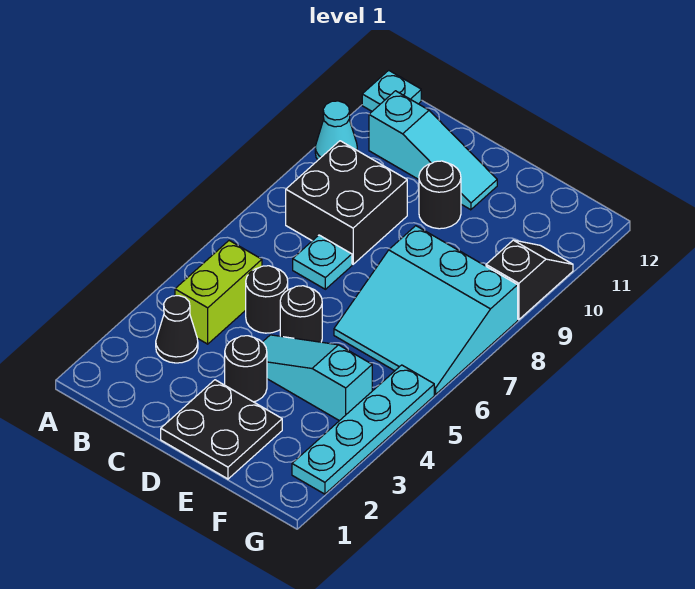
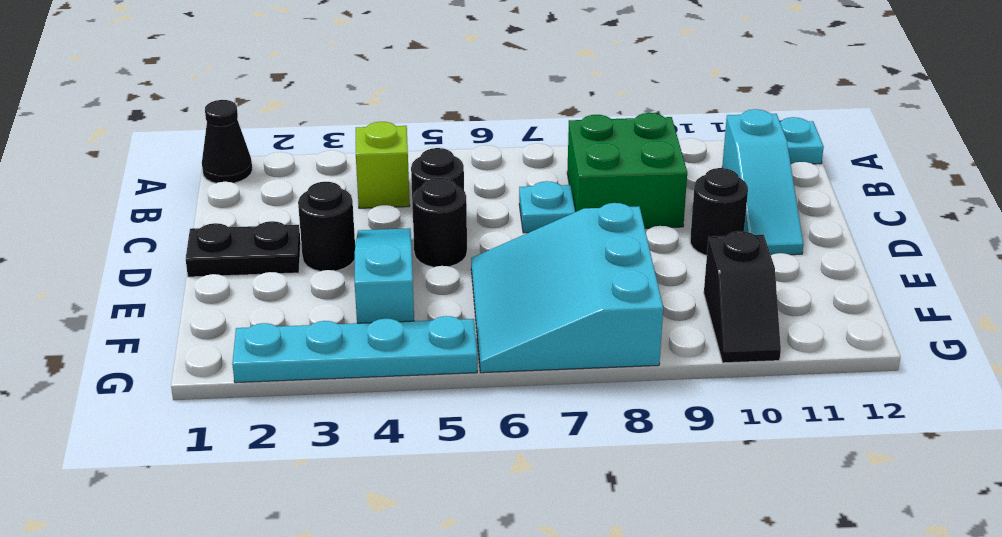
cyan cone A10 level 1 -> none
black cone B3 level 1 -> black cone A1 level 1
lime brick B4:B5 level 1 -> lime brick B4 level 1
black brick B8:C9 level 1 -> green brick B8:C9 level 1
black plate D1:E2 level 1 -> black plate D1:D2 level 1
black slope G9:G10 level 1 top 9 -> black slope F10:G10 level 1 top F

